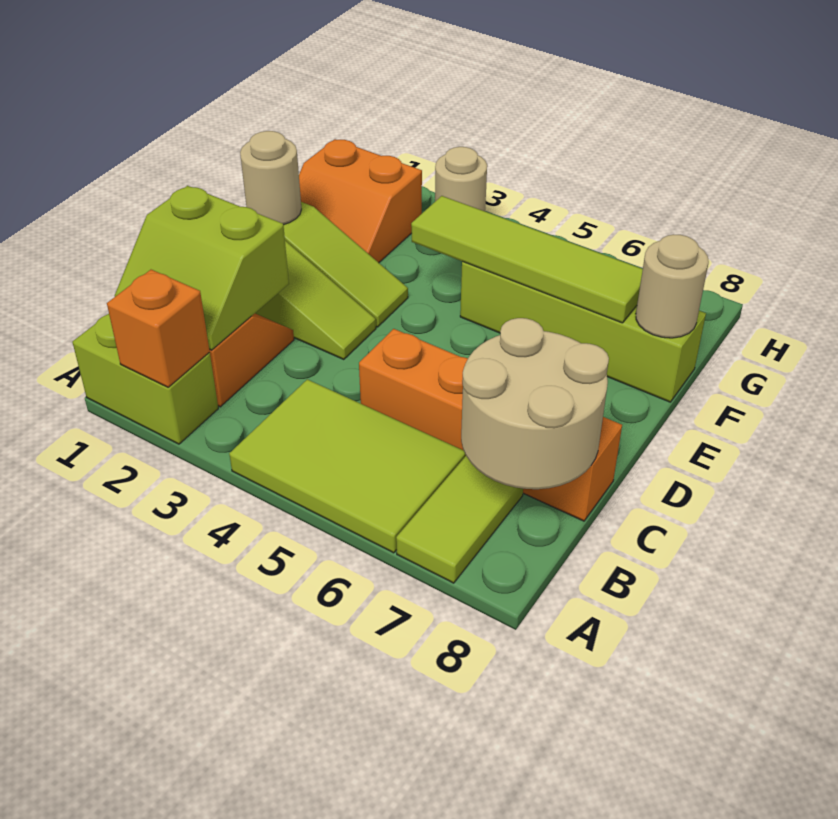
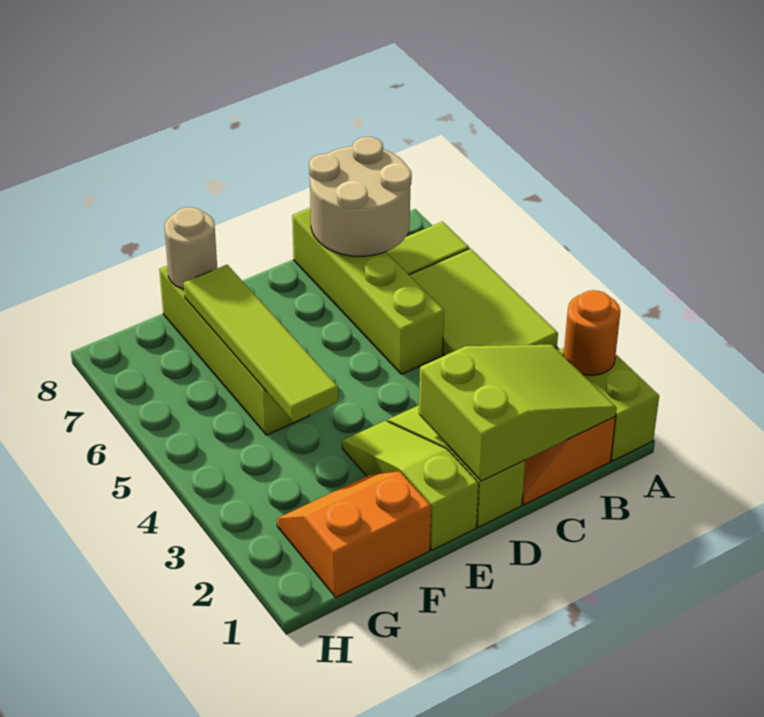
orange brick A2 level 2 -> orange round brick A2 level 2
lime slope B1:C2 level 2 top C -> lime slope B1:D2 level 2 top D
orange brick C5:C8 level 1 -> lime brick C5:C8 level 1
tan round brick E1 level 2 -> none
orange slope F1:G2 level 1 top G -> orange slope F1:G2 level 1 top 1
tan round brick H3 level 1 -> none

